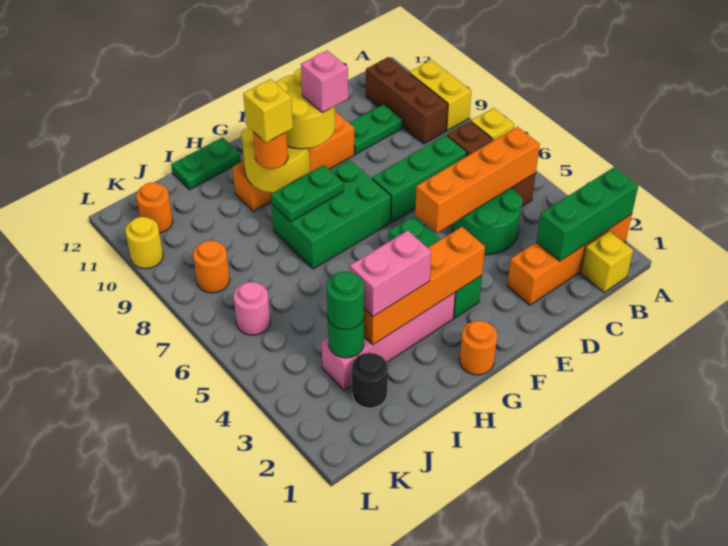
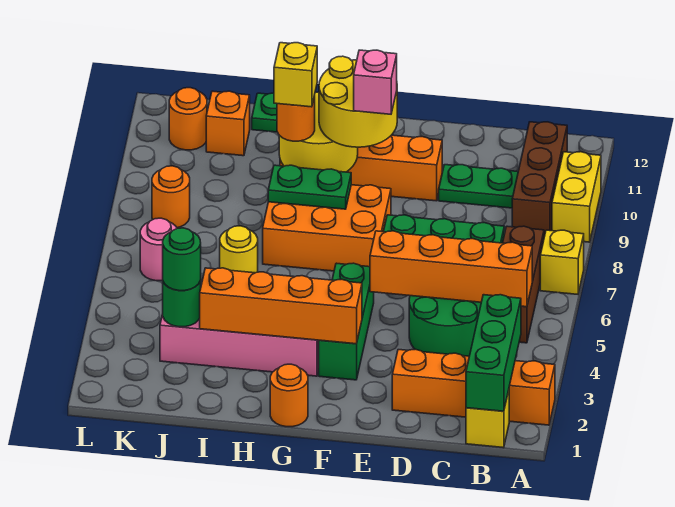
green brick A2:C2 level 2 -> green brick B1:B3 level 2
green brick F7:H8 level 1 -> orange brick F7:H8 level 1
pink brick H3:I3 level 3 -> none
black round brick J2 level 1 -> none
none -> orange brick J11 level 1
yellow round brick L10 level 1 -> yellow round brick I6 level 1

